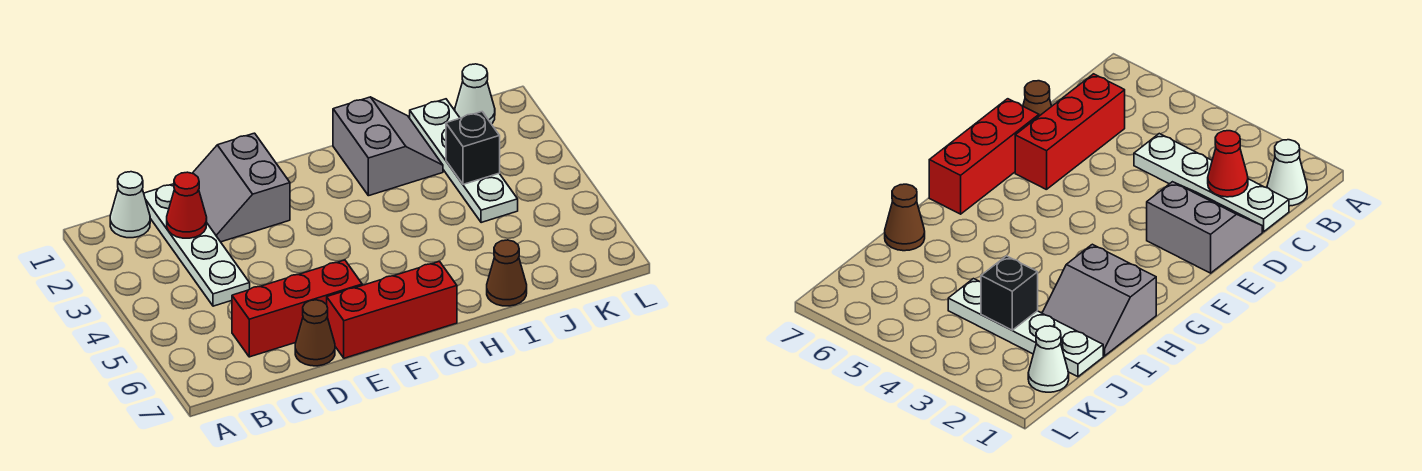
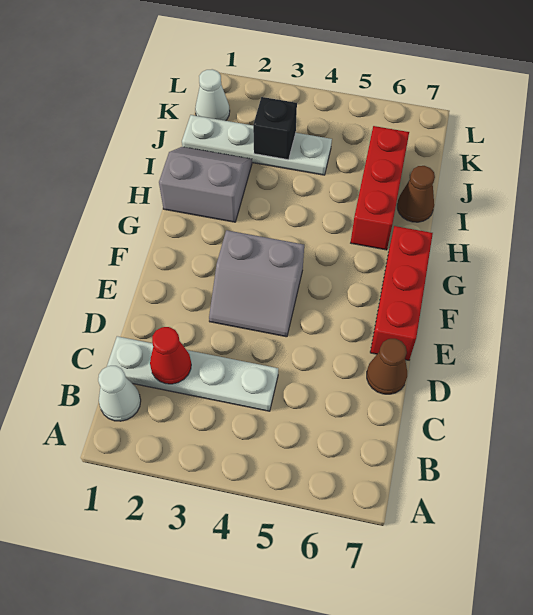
red brick C6:E6 level 1 -> red brick H6:J6 level 1
grey slope D1:E2 level 1 top E -> grey slope E3:F4 level 1 top F

